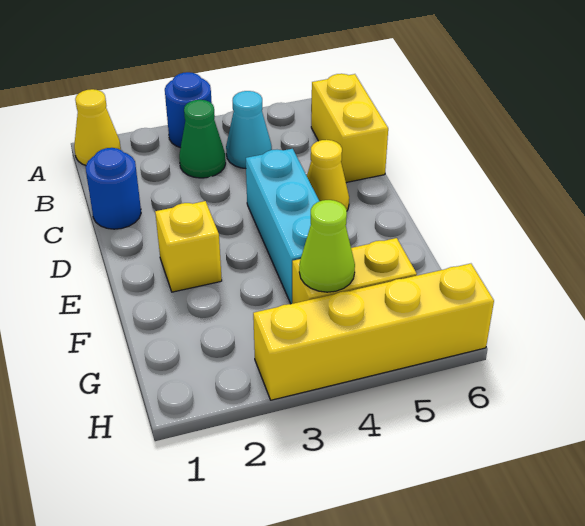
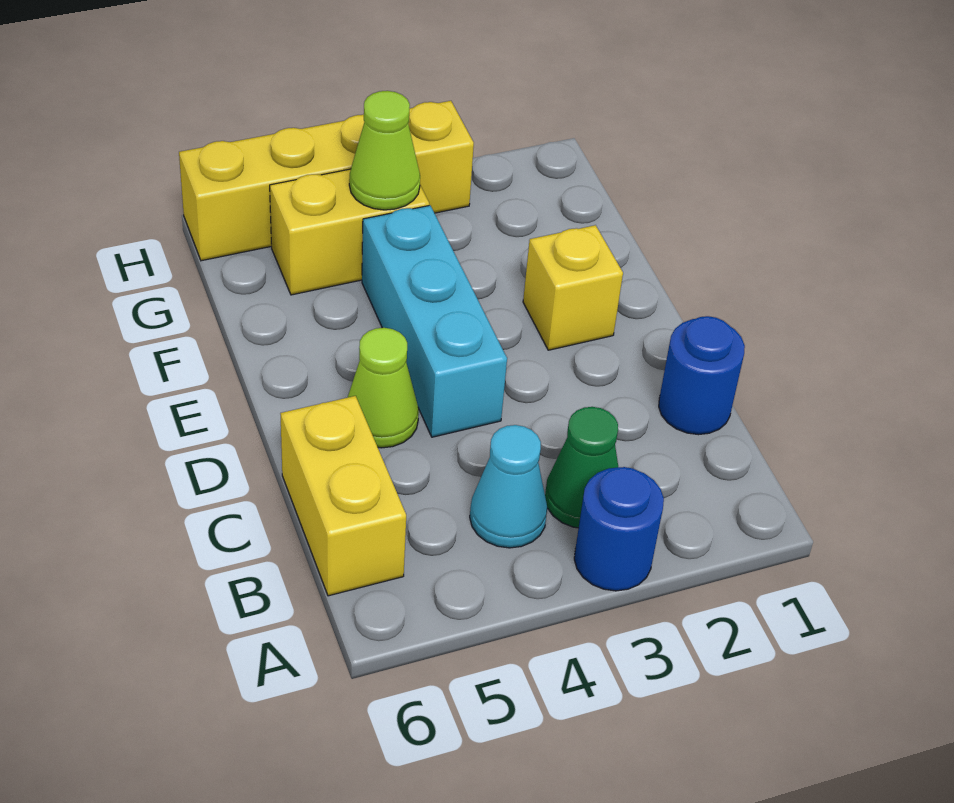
yellow cone A1 level 1 -> none
yellow cone D5 level 1 -> lime cone D5 level 1

